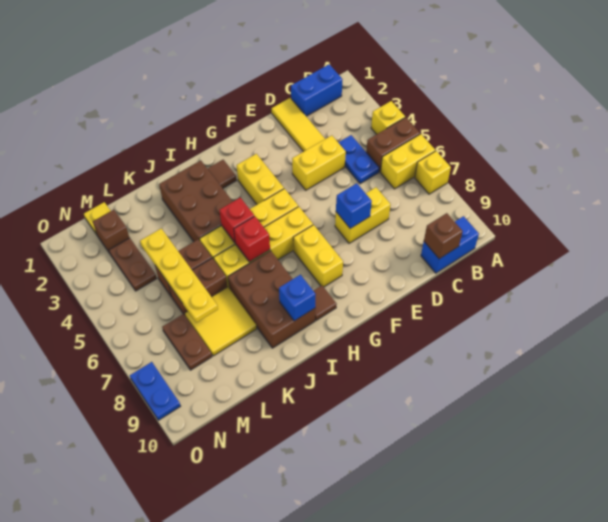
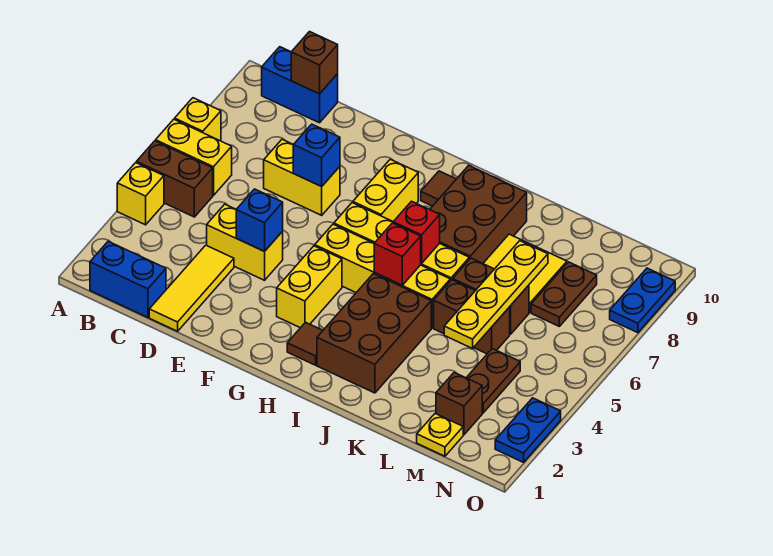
blue plate C4:C5 level 1 -> blue plate O2:O3 level 1
blue brick I9 level 2 -> blue brick E4 level 2

